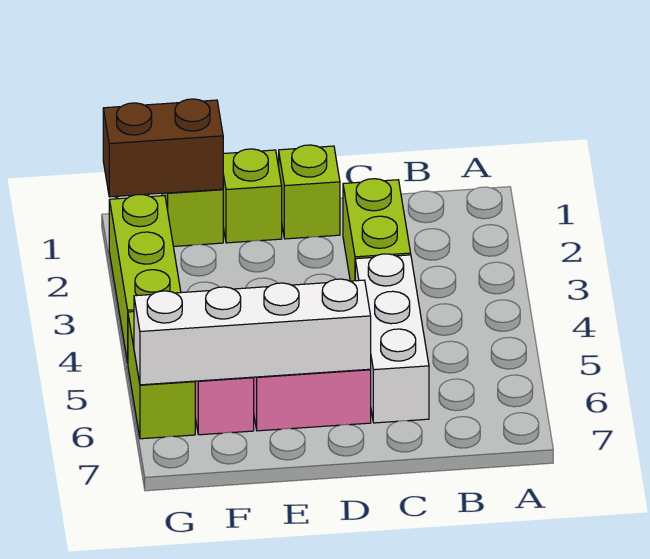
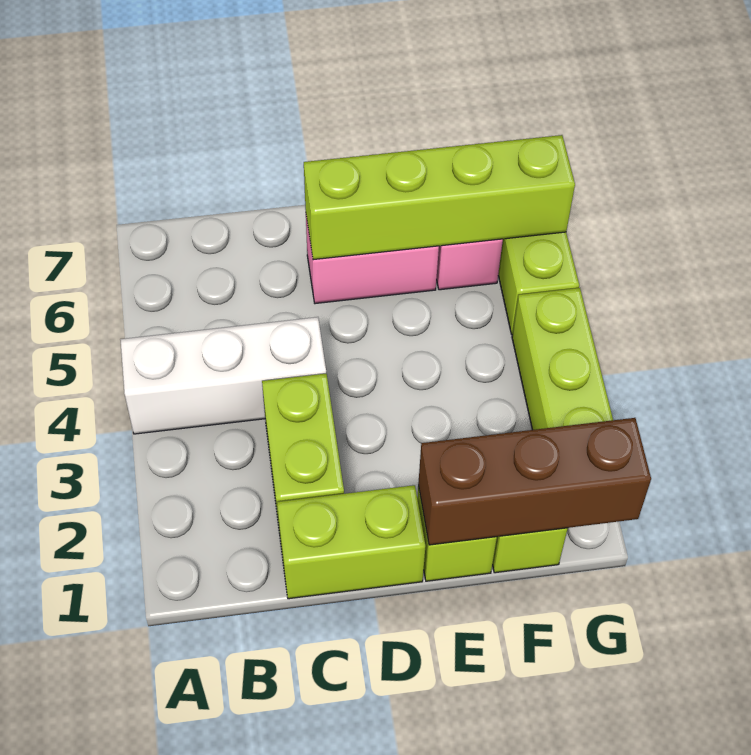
white brick C4:C6 level 1 -> white brick A4:C4 level 1
lime brick D1 level 1 -> lime brick C1:D1 level 1
white brick D6:G6 level 2 -> lime brick D6:G6 level 2
brown brick F1:G1 level 2 -> brown brick E1:G1 level 2

